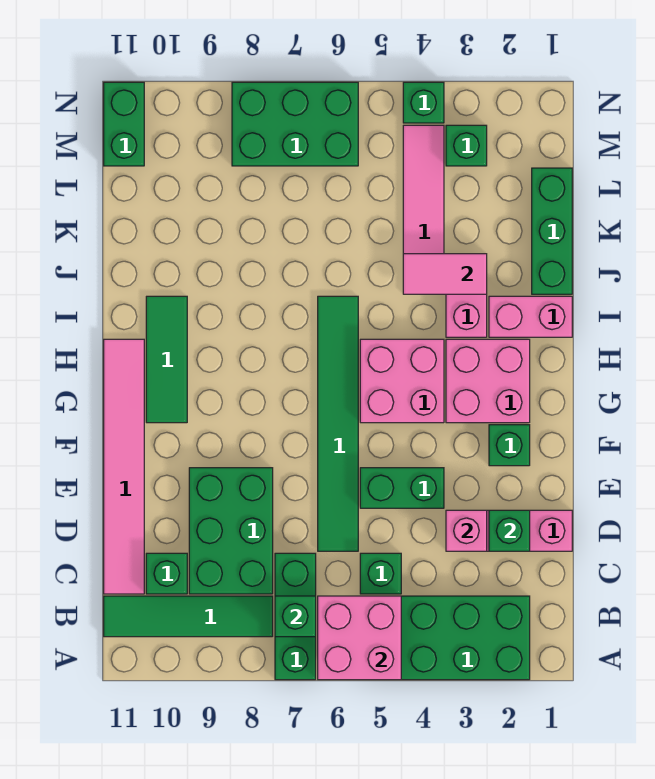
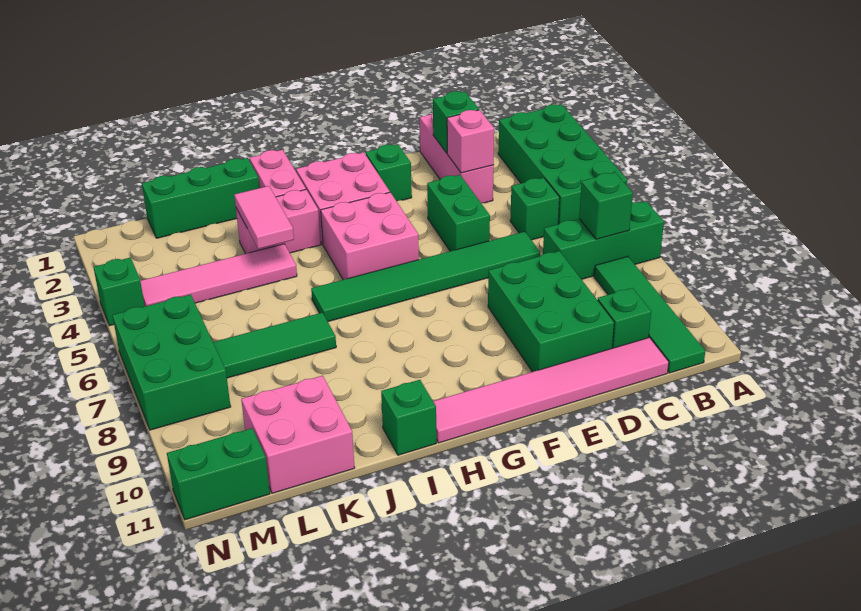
pink brick A5:B6 level 2 -> pink brick K10:L11 level 1
green brick C8:E9 level 1 -> green brick D8:E10 level 1
green tile G10:I10 level 1 -> green tile J7:L7 level 1
green brick M3 level 1 -> green brick I11 level 1

